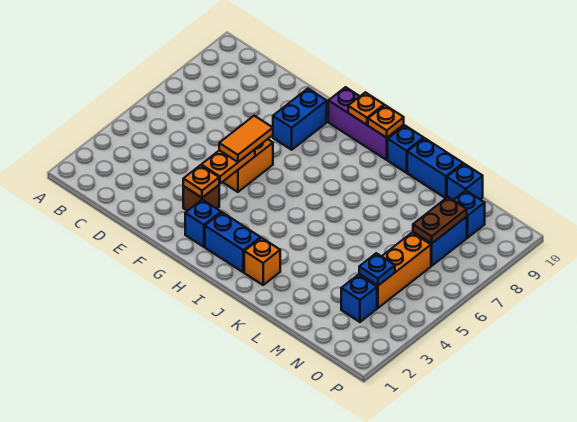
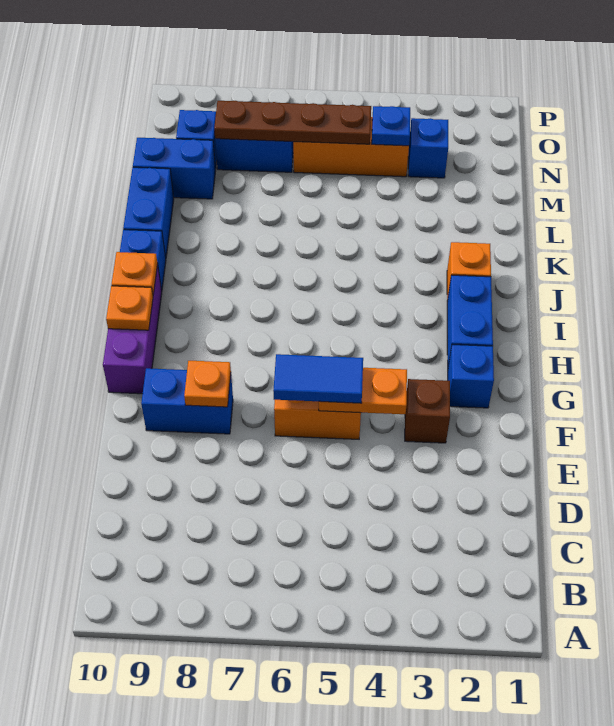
orange plate F3 level 2 -> orange plate F8 level 2
orange tile F5:F6 level 3 -> blue tile F5:F6 level 3
blue brick M10 level 1 -> blue brick M9:M10 level 1
brown plate N7:N8 level 2 -> brown plate N5:N8 level 2

